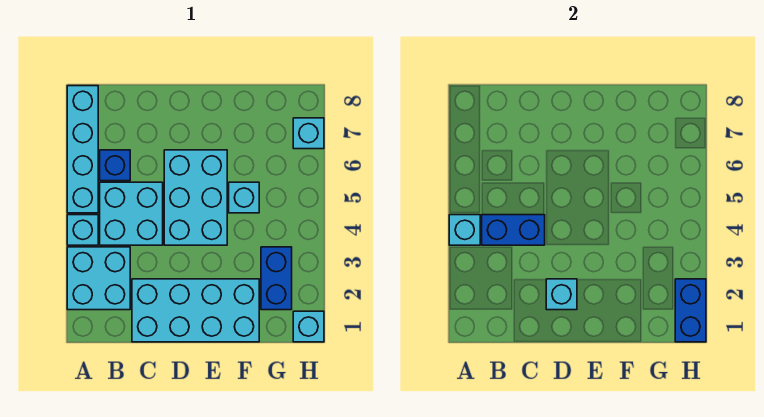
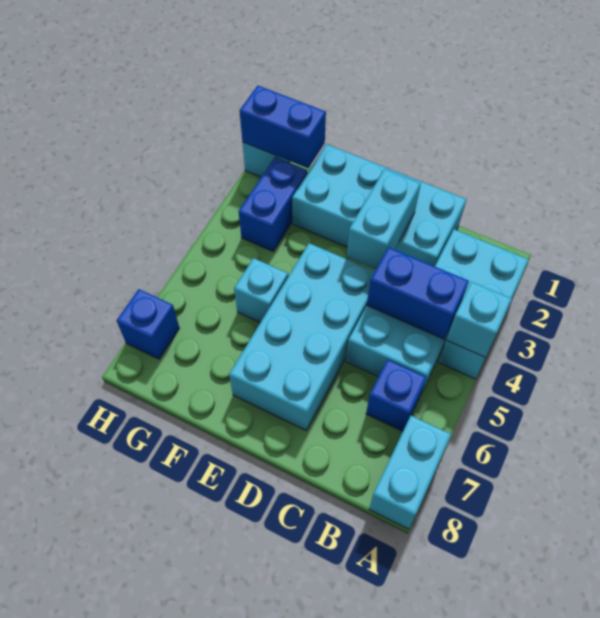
cyan brick A5:A8 level 1 -> cyan brick A7:A8 level 1
cyan brick D2 level 2 -> cyan brick D2:D3 level 2
cyan brick D4:E6 level 1 -> cyan brick D4:E7 level 1
blue brick H1:H2 level 2 -> blue brick G1:H1 level 2
cyan brick H7 level 1 -> blue brick H7 level 1

